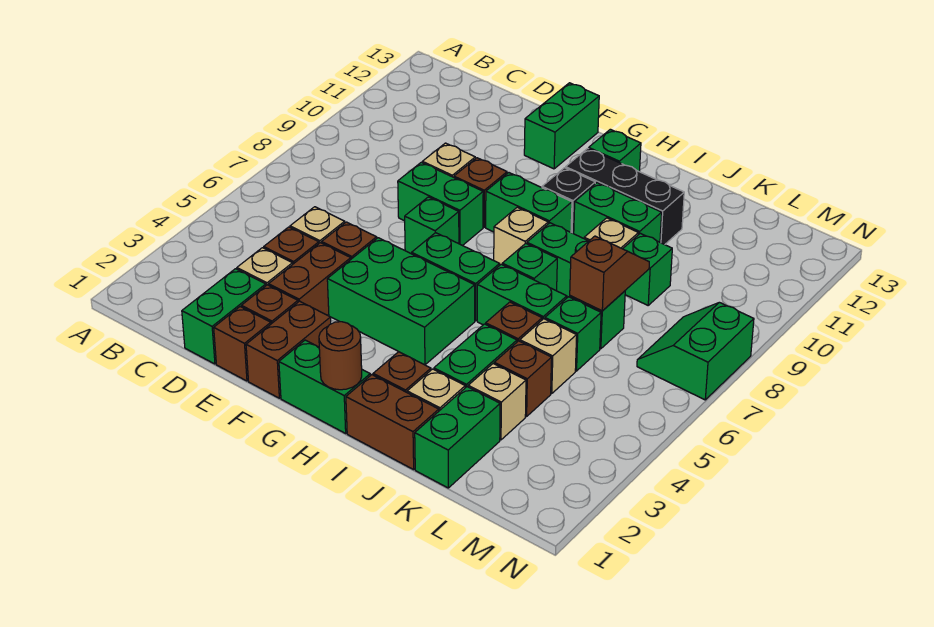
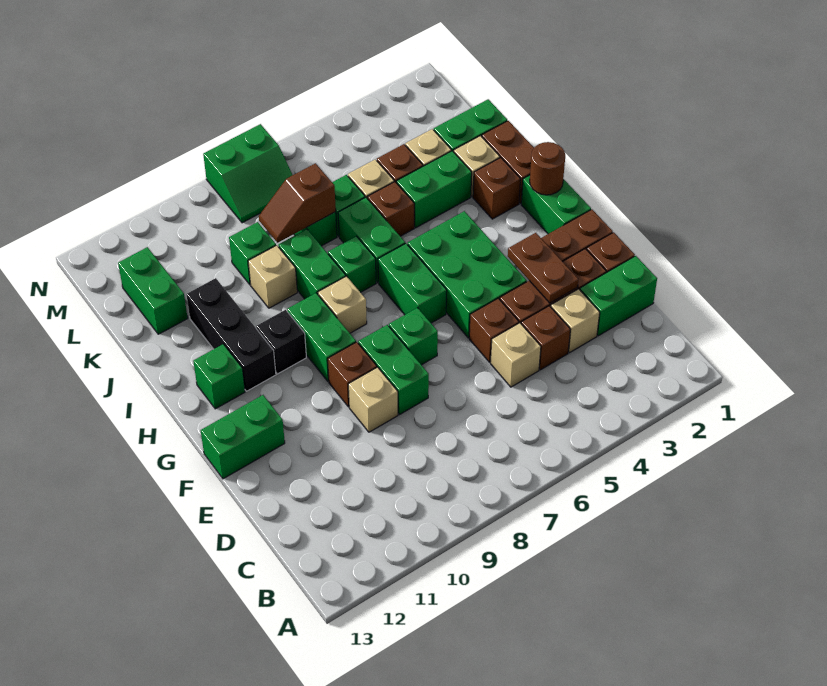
none -> brown plate E3:F3 level 2
green brick I10:J10 level 1 -> green brick K12:L12 level 1

